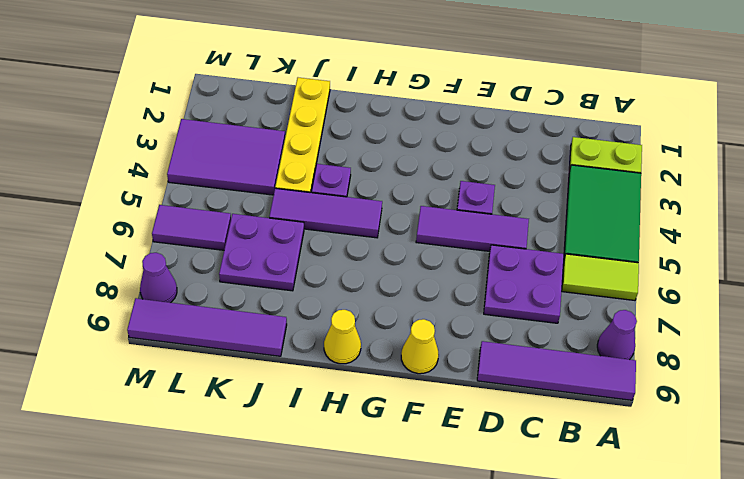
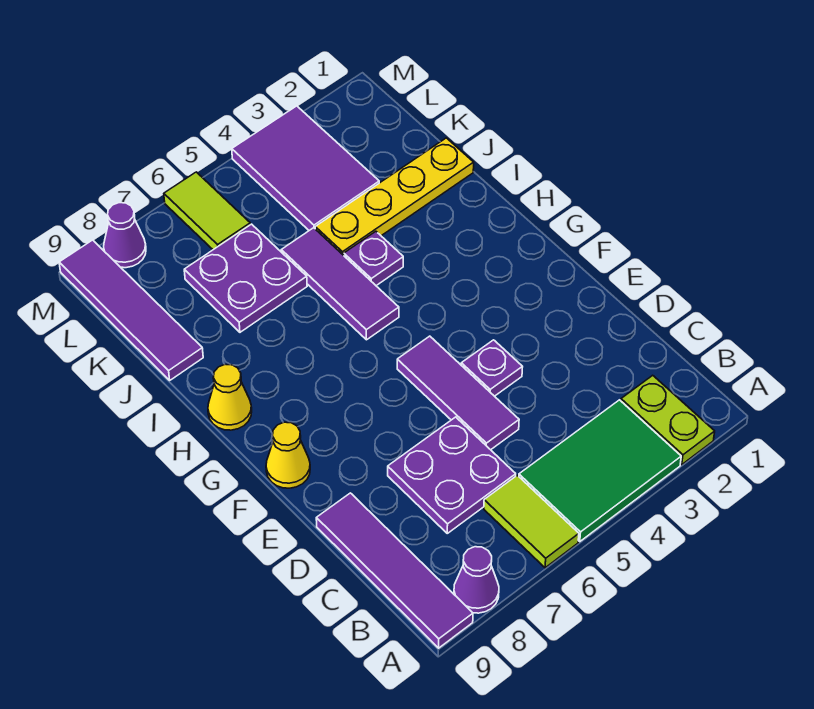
purple tile L6:M6 level 1 -> lime tile L6:M6 level 1

